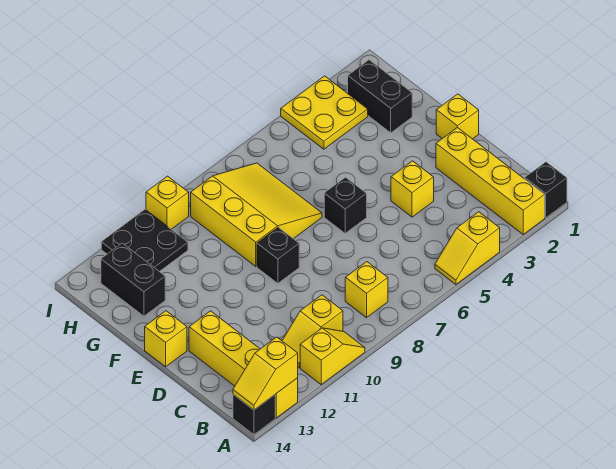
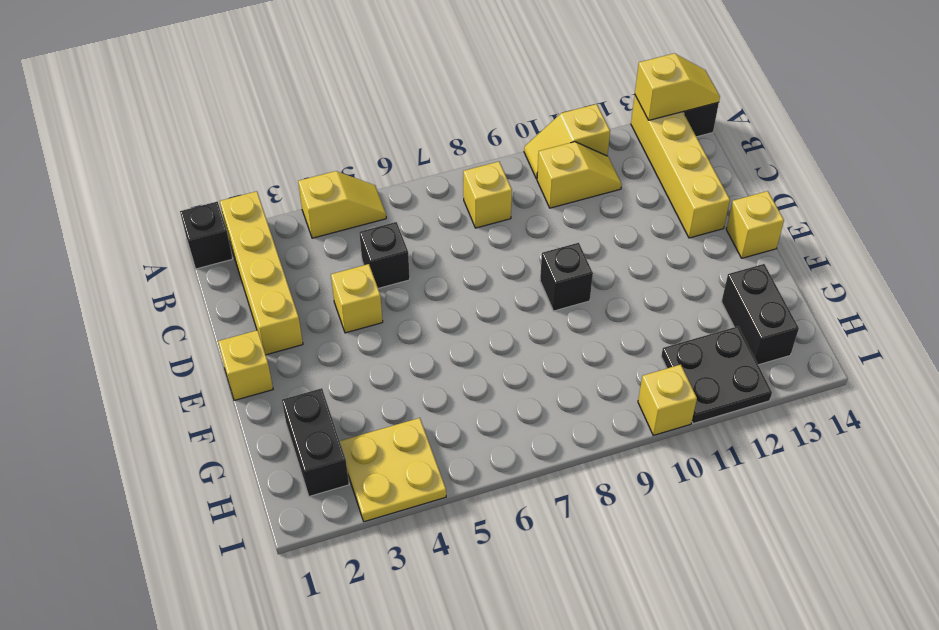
black brick E6 level 1 -> black brick C5 level 1
yellow slope F7:H9 level 1 top 9 -> none

